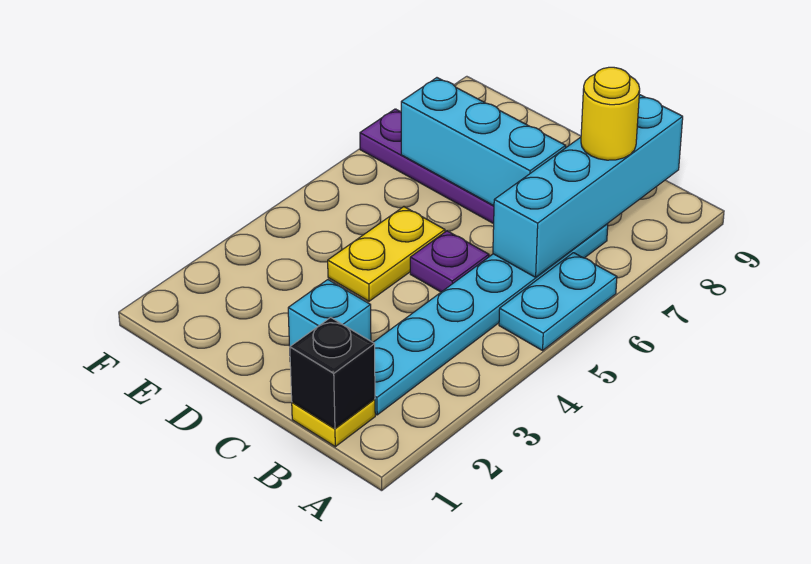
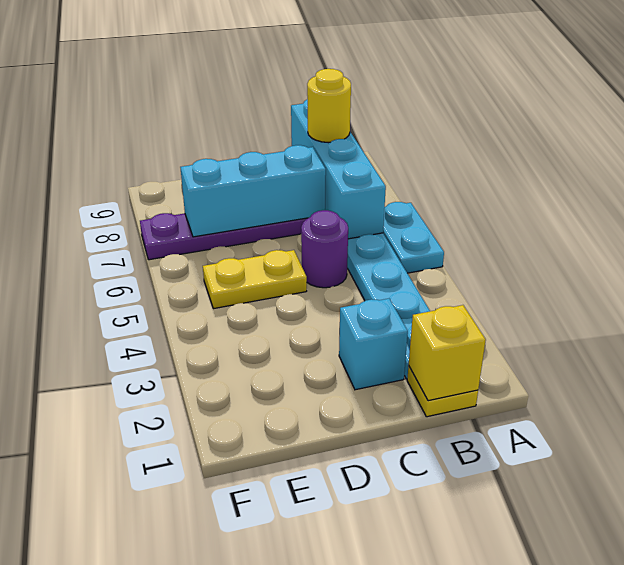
black brick B1 level 2 -> yellow brick B1 level 2
purple plate C5 level 1 -> purple round brick C5 level 1
yellow plate D4:D5 level 1 -> yellow plate D5:E5 level 1

